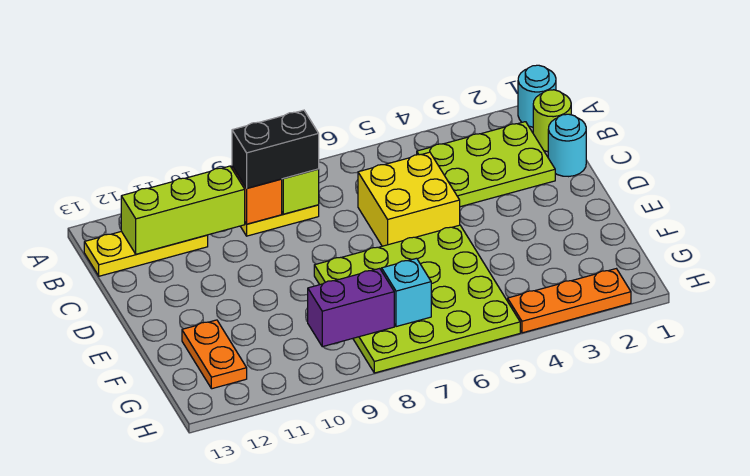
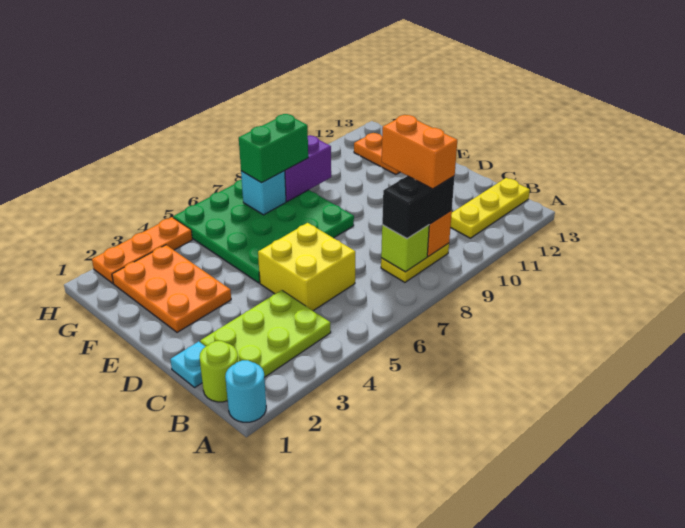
none -> orange brick B9:C9 level 4
lime brick B10:B12 level 2 -> none
cyan round brick C1 level 1 -> cyan plate C1 level 1
none -> orange plate E2:G3 level 1
lime plate E5:H8 level 1 -> green plate E5:H8 level 1
none -> green brick G7:G8 level 3

